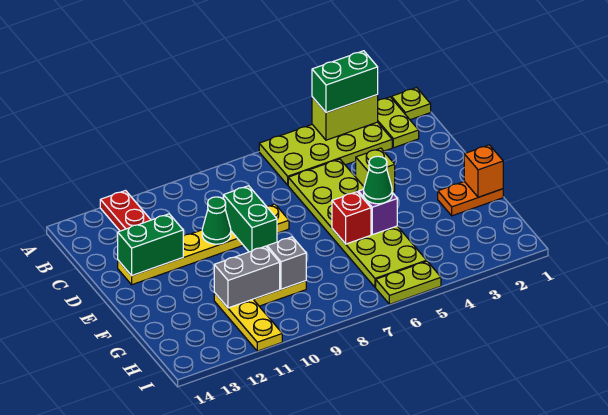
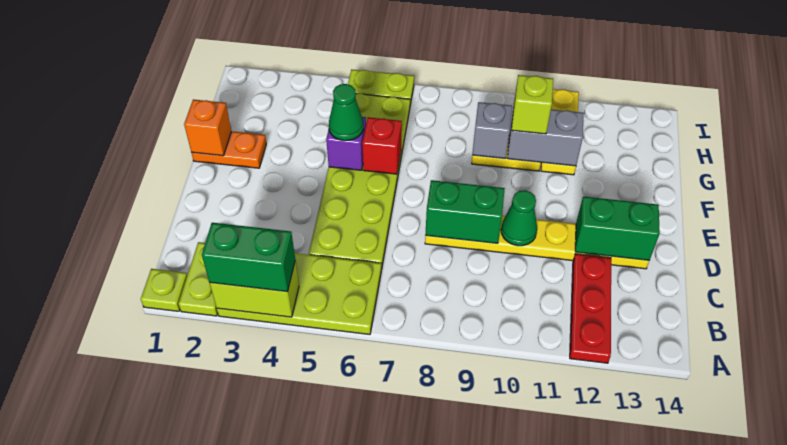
lime brick D4 level 1 -> lime brick G10 level 3
green brick D9:E9 level 2 -> green brick D8:D9 level 2

